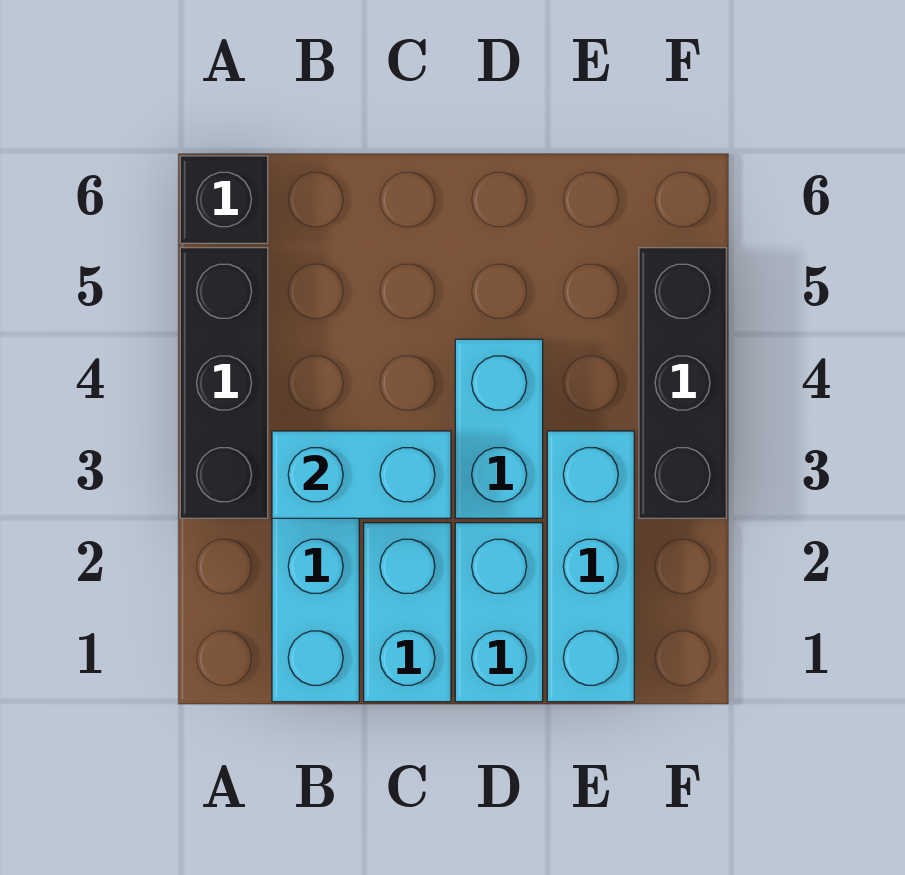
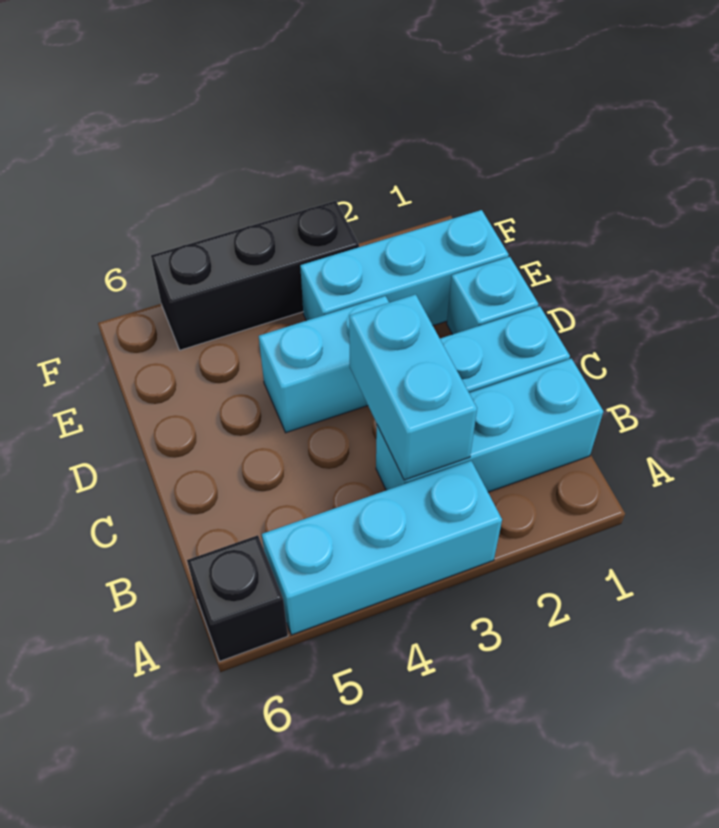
black brick A3:A5 level 1 -> cyan brick A3:A5 level 1
cyan brick D1:D2 level 1 -> cyan brick D1 level 1

